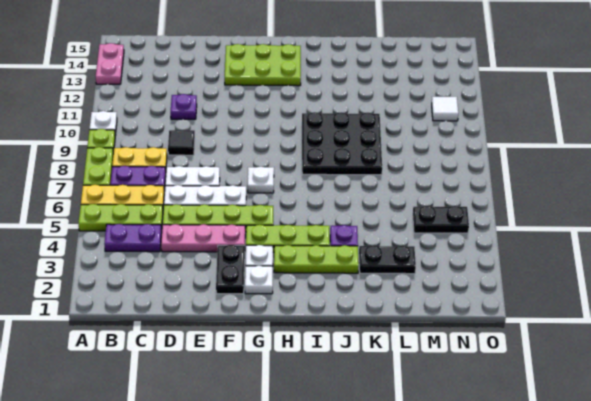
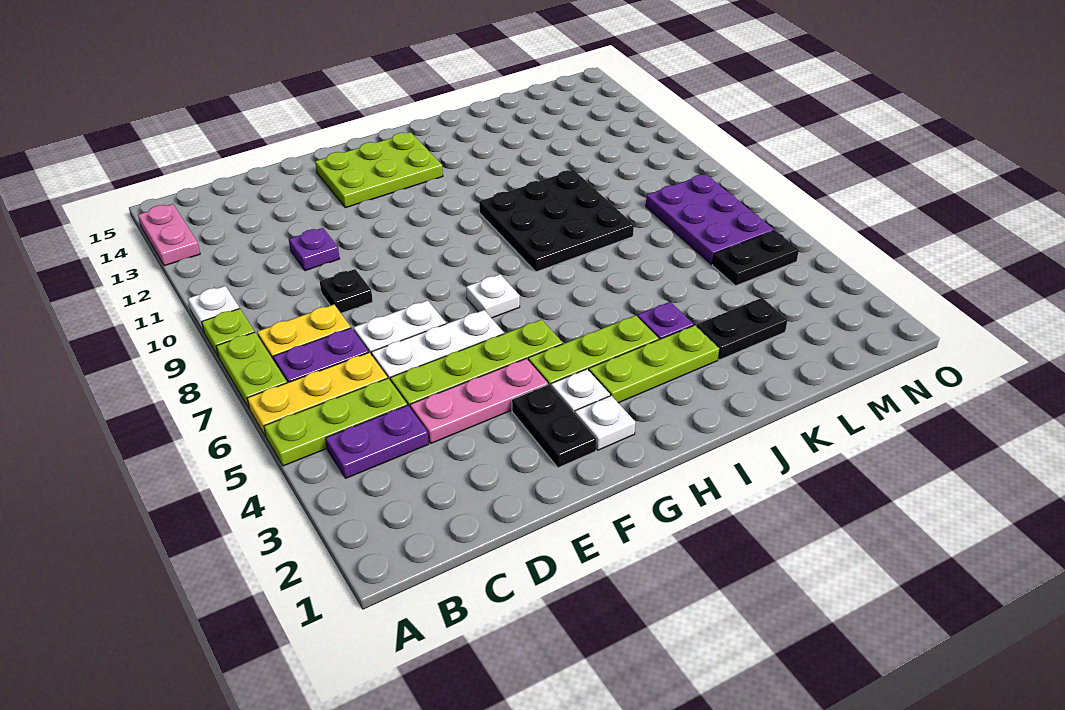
black tile D9 level 1 -> black plate D9 level 1
none -> purple plate M6:N8 level 1
white tile N11 level 1 -> none

